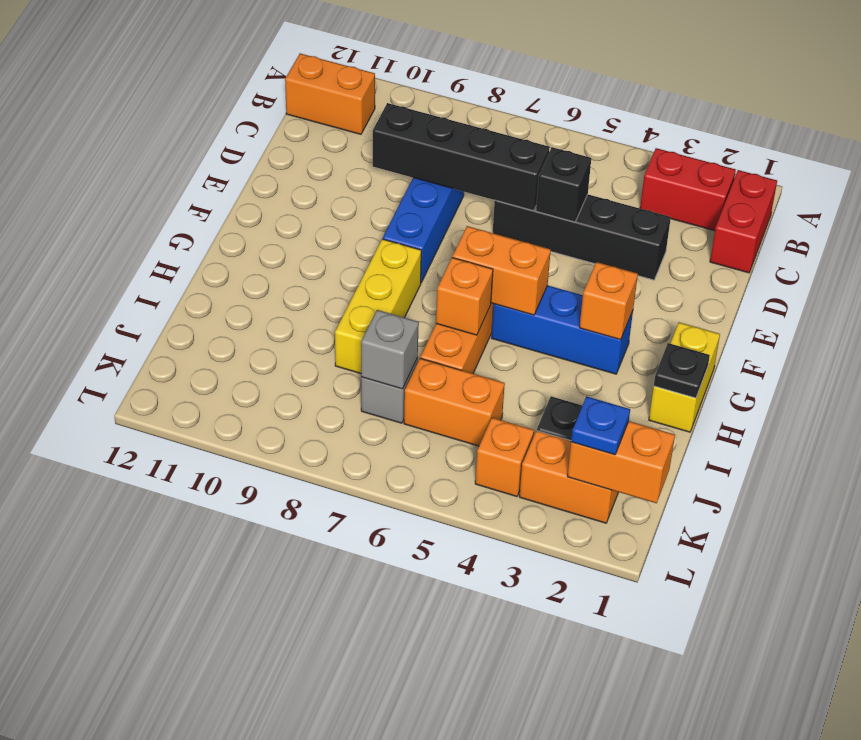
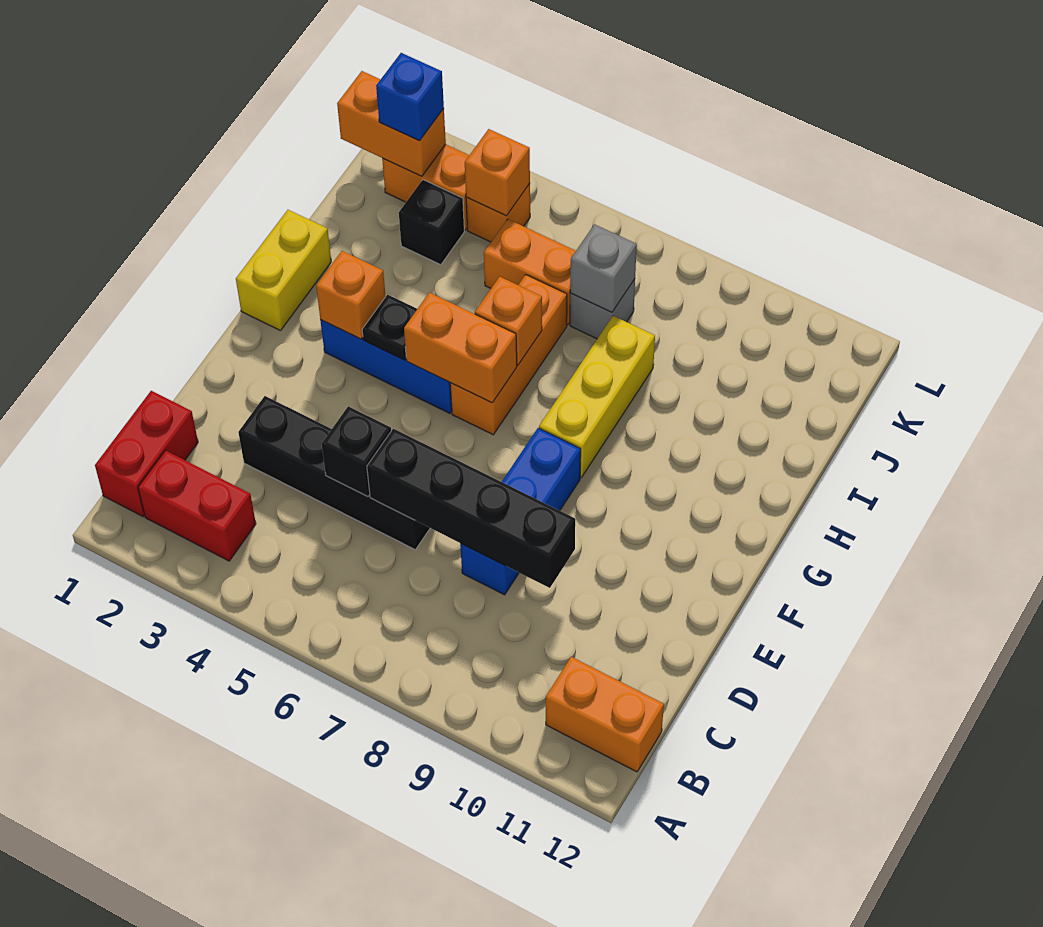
black plate H1 level 2 -> black plate G4 level 2
blue plate K2 level 3 -> blue brick K2 level 3
none -> orange brick K4 level 2

